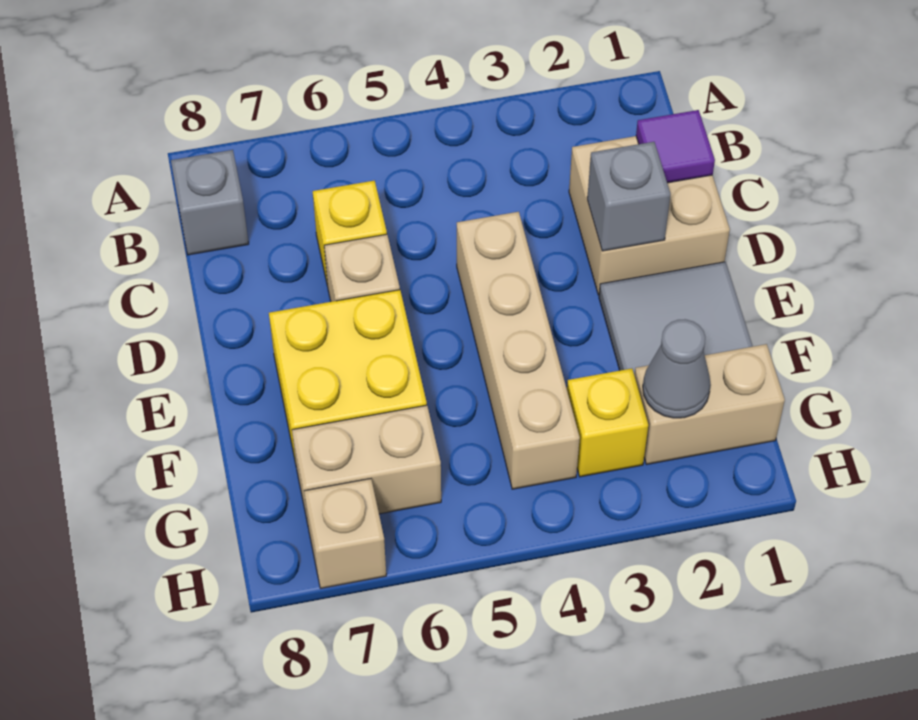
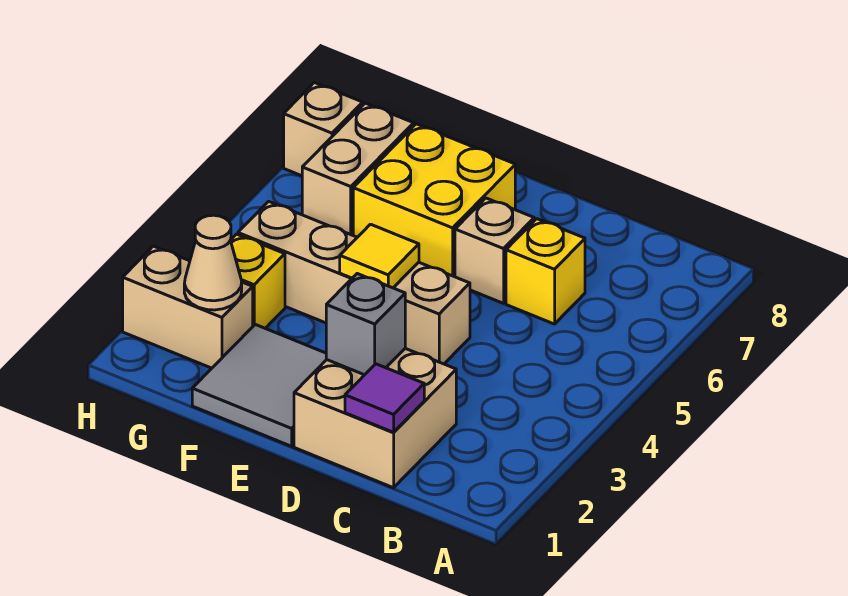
grey brick B8 level 1 -> none
none -> yellow tile E4 level 2
tan brick G1:G2 level 1 -> tan brick G2:H2 level 1
grey cone G2 level 2 -> tan cone G2 level 2

